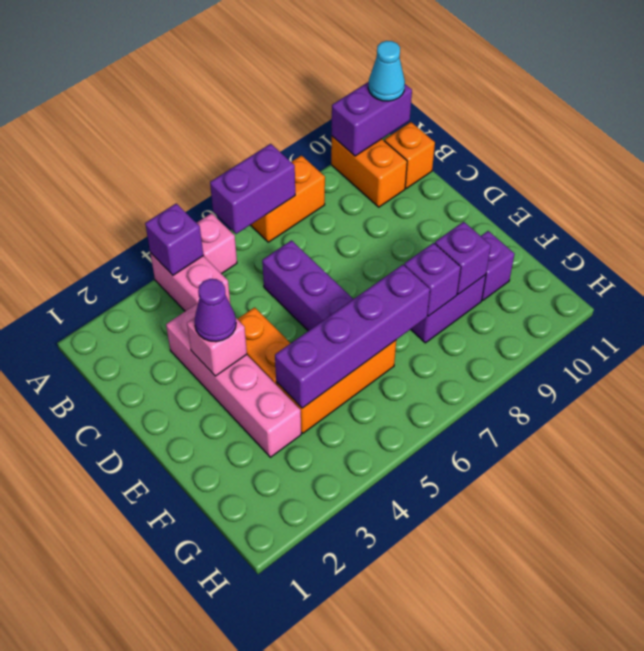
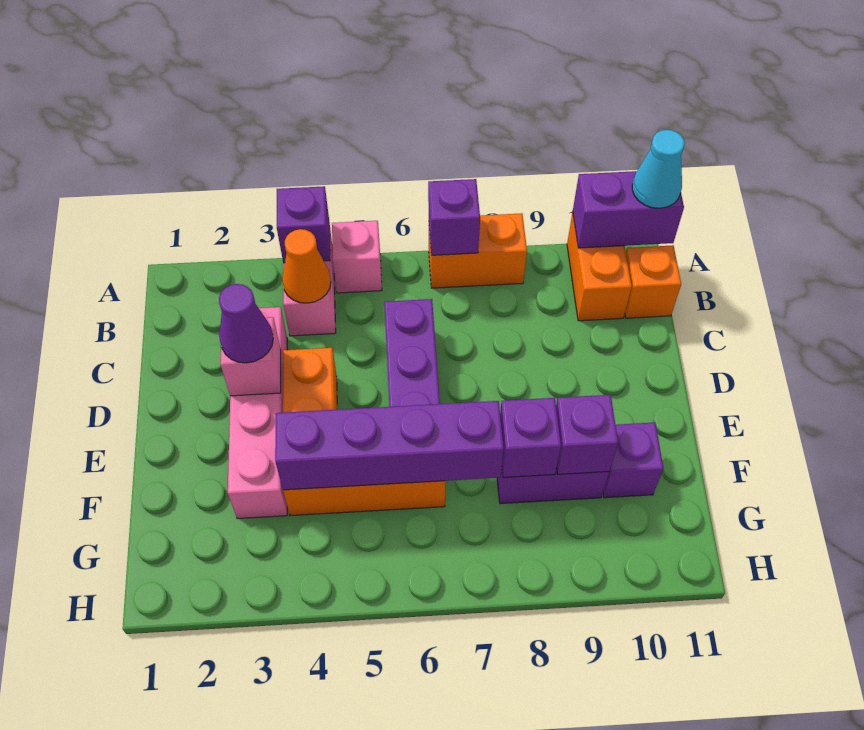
purple brick A6:A7 level 2 -> purple brick A7 level 2
none -> orange cone B4 level 2

